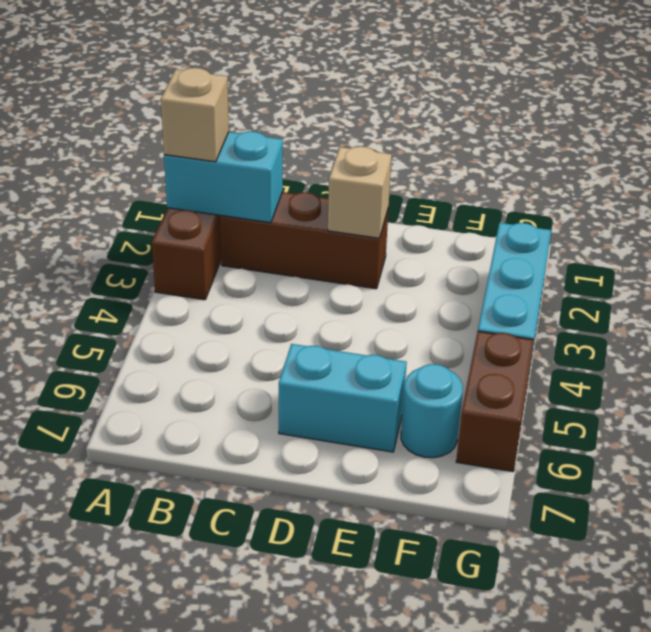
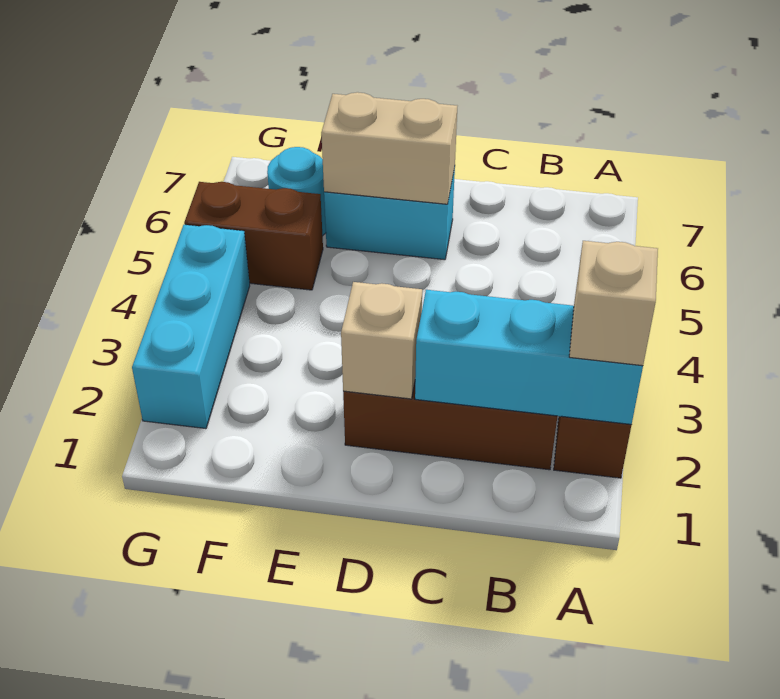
cyan brick A2:B2 level 2 -> cyan brick A2:C2 level 2
none -> tan brick D6:E6 level 2
brown brick G5:G6 level 1 -> brown brick F5:G5 level 1

